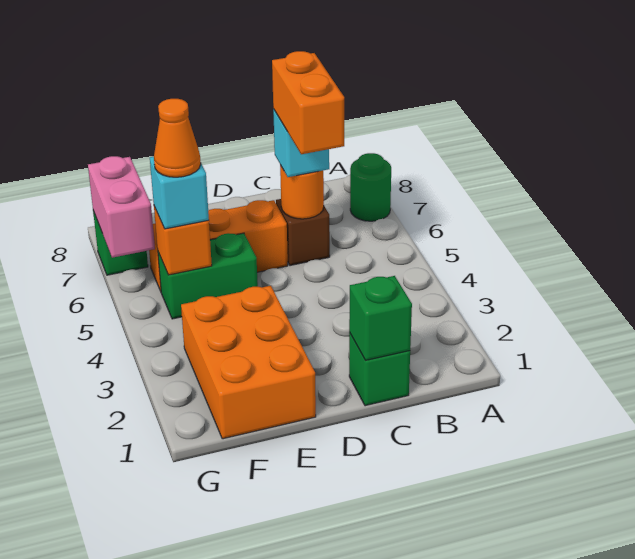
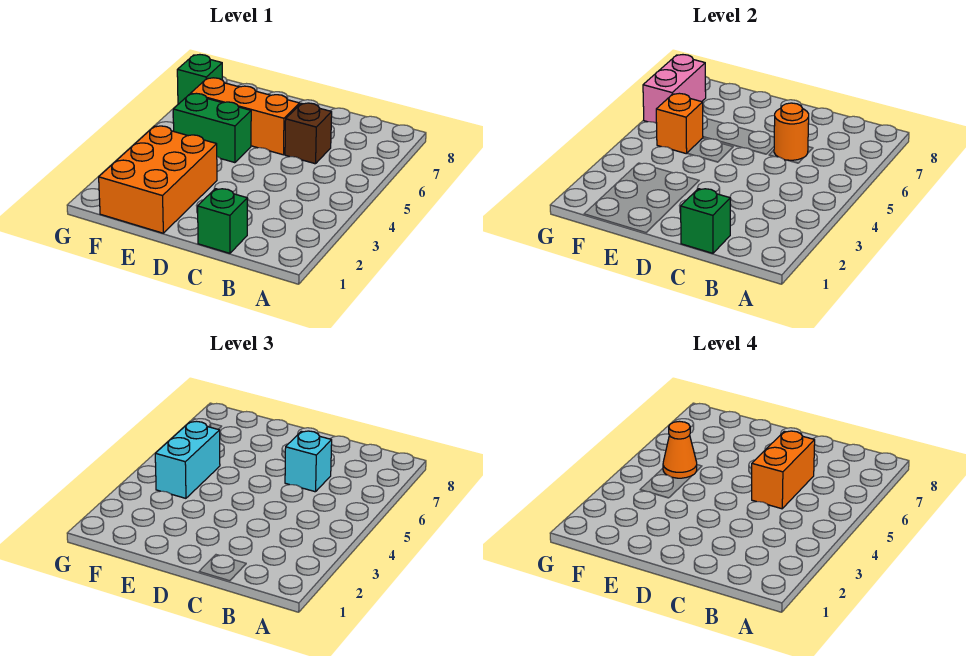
green round brick A7 level 1 -> none
cyan brick F5 level 3 -> cyan brick F4:F5 level 3

